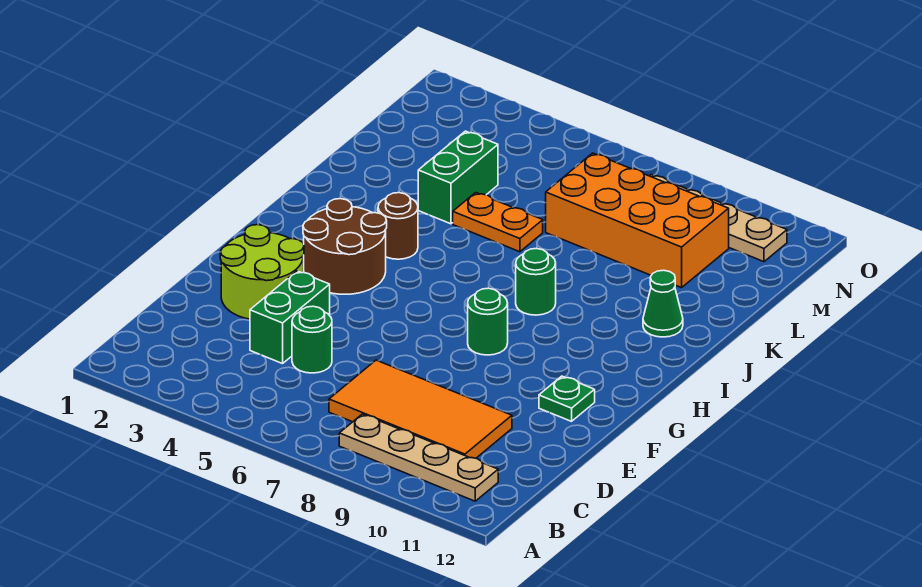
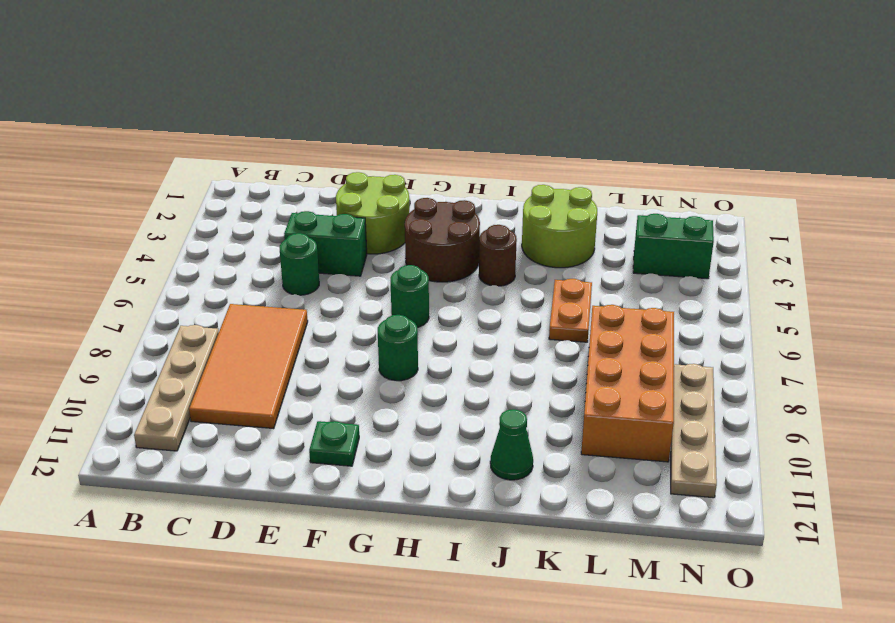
green round brick I8 level 1 -> green round brick G6 level 1
none -> lime round brick J2:K3 level 1
green brick K4:L4 level 1 -> green brick M3:N3 level 1

